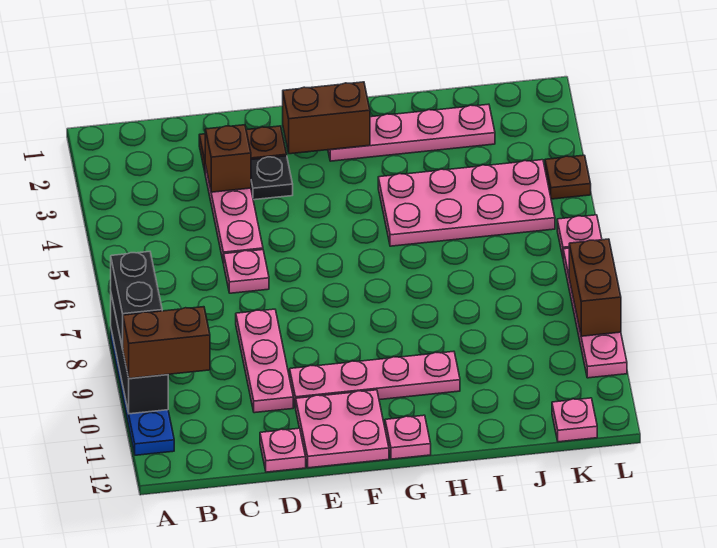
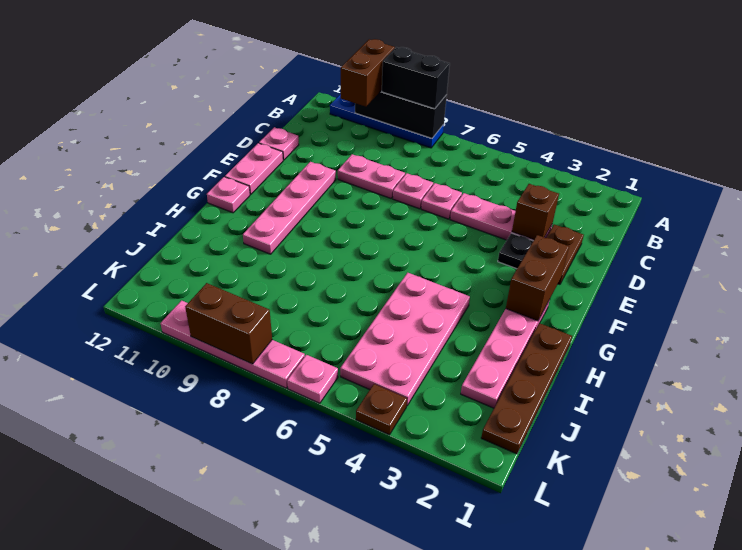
pink plate D8:D10 level 1 -> pink plate D8:D9 level 1
pink plate E11:F12 level 1 -> pink plate E12:F12 level 1
none -> brown plate H1:K1 level 1
pink plate K12 level 1 -> pink plate D7 level 1

